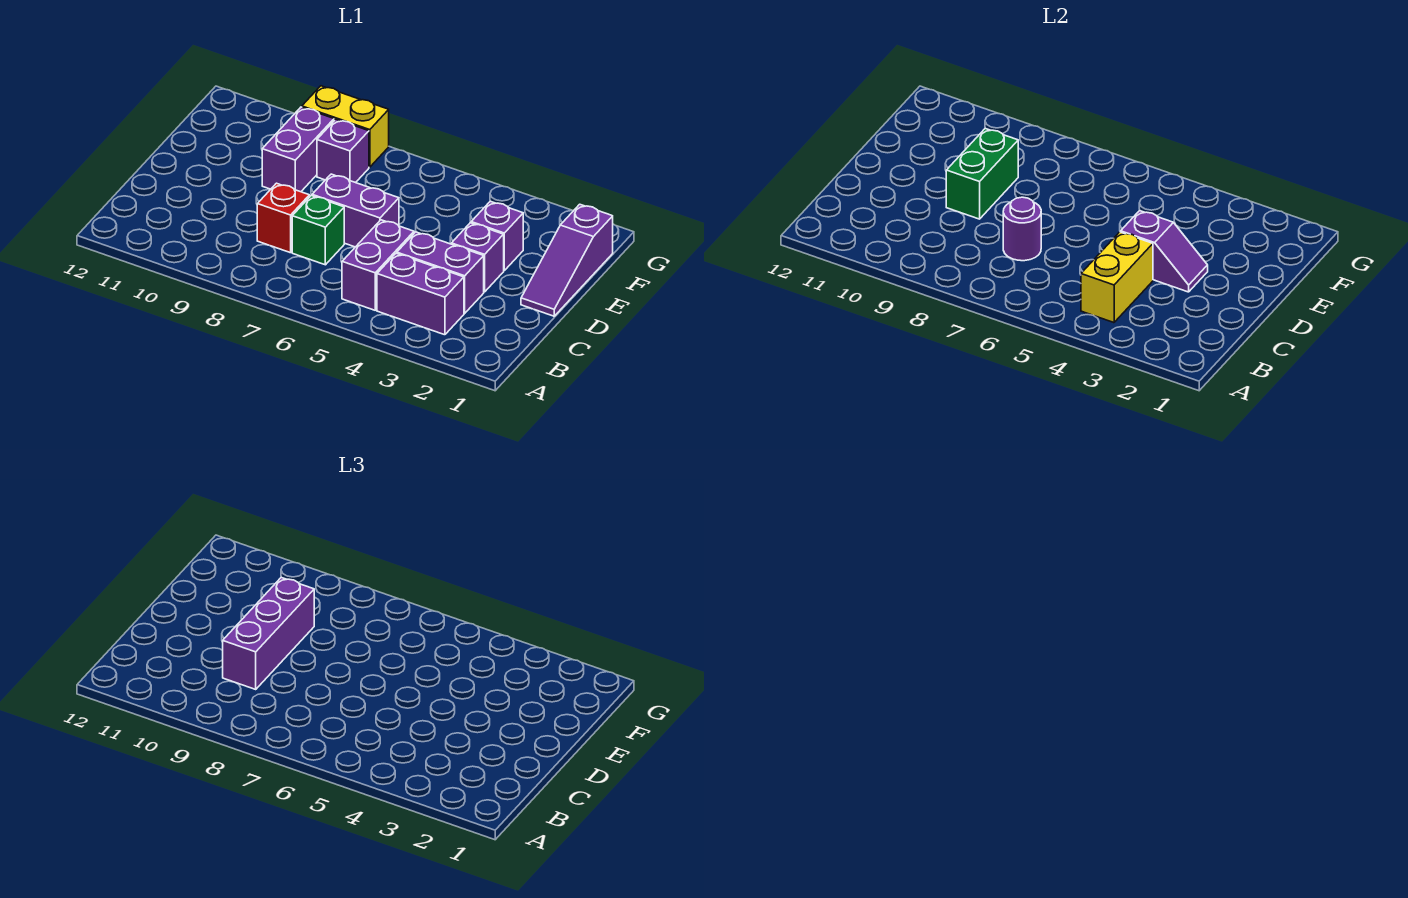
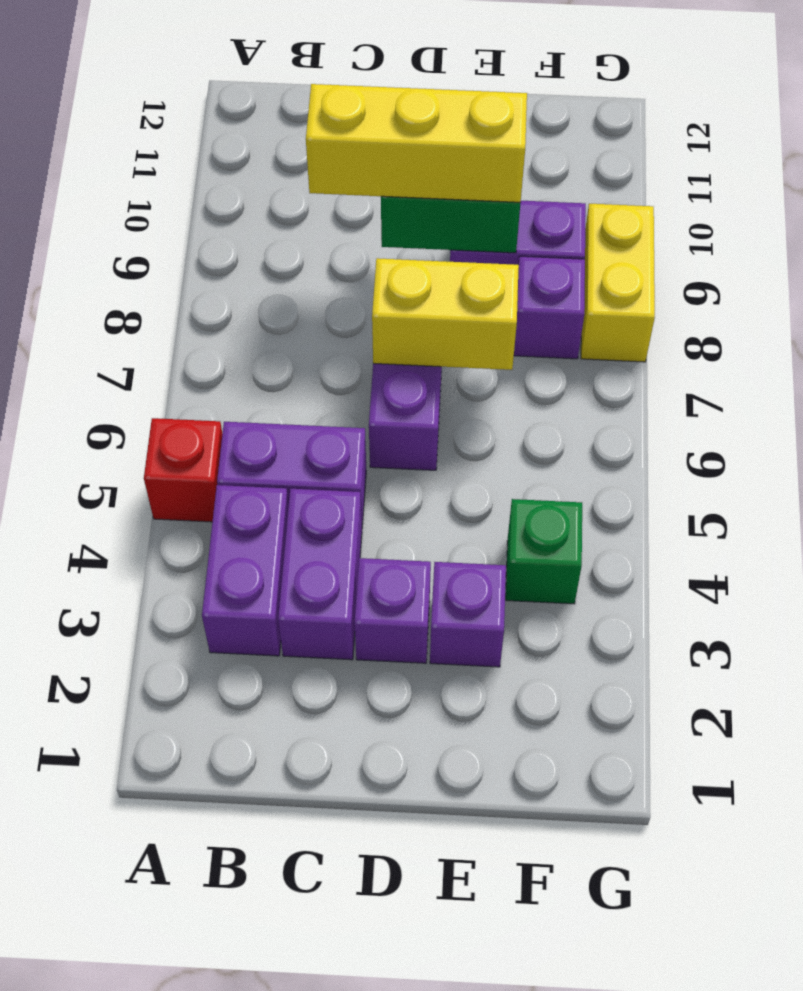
yellow brick B4:C4 level 2 -> yellow brick D7:E7 level 2
green brick C7 level 1 -> green brick F4 level 1
purple round brick C7 level 2 -> none
red brick C8 level 1 -> red brick A5 level 1
purple brick C9:E9 level 3 -> yellow brick C9:E9 level 3
purple slope D1:F1 level 1 top F -> none
purple slope D3:D4 level 2 top 4 -> none

